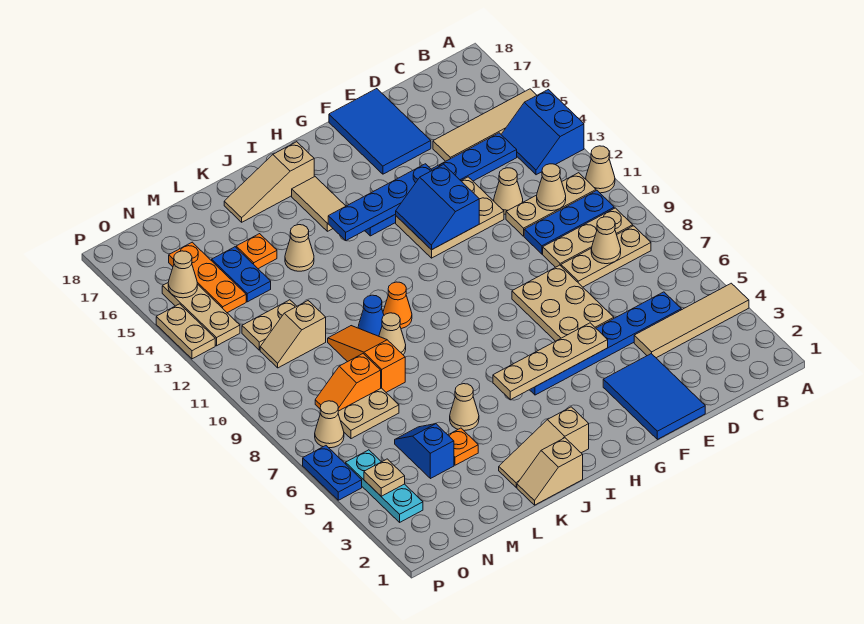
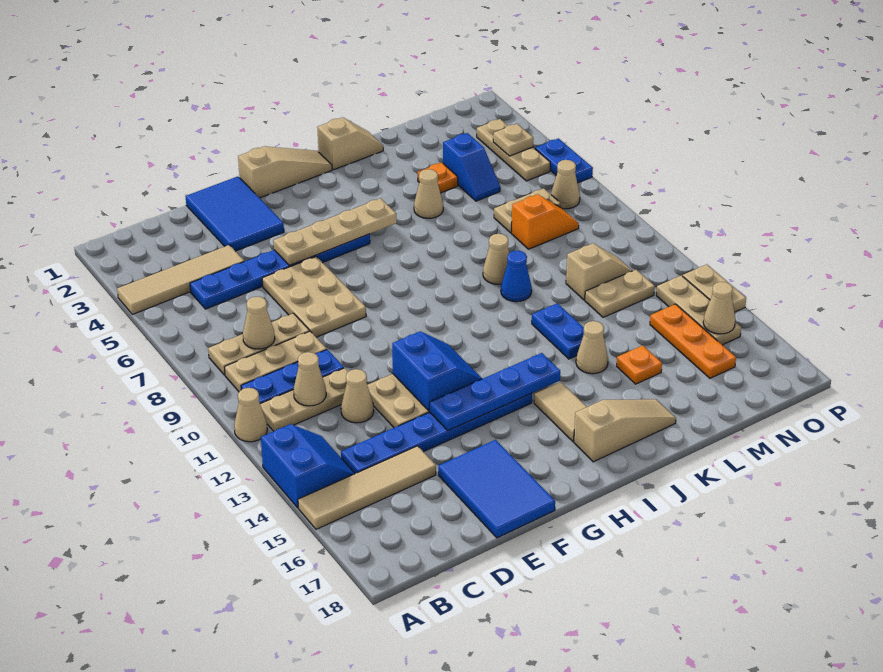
tan slope I2:K2 level 1 top I -> tan slope G1:I1 level 1 top G
orange cone J10 level 1 -> none
orange slope L8:L10 level 1 top 8 -> none
blue plate M14:M15 level 1 -> blue plate K12:K13 level 1
cyan plate O3:O5 level 1 -> tan plate O3:O5 level 1

